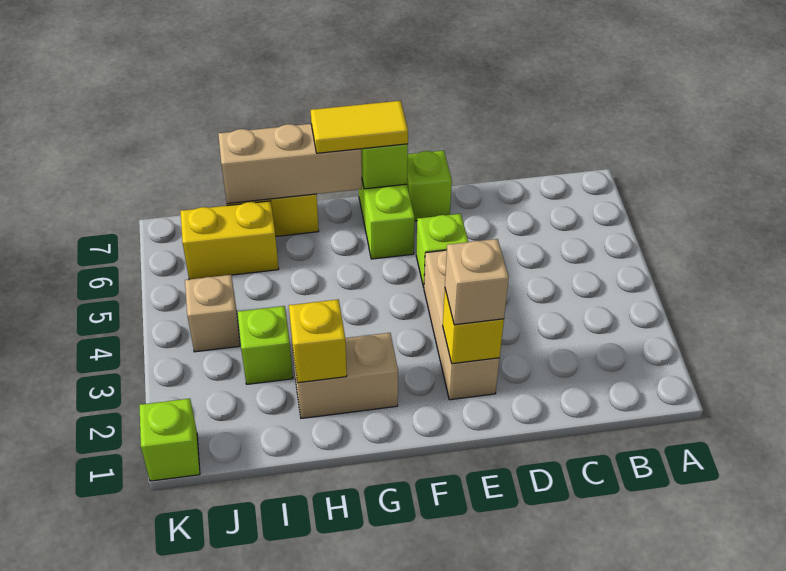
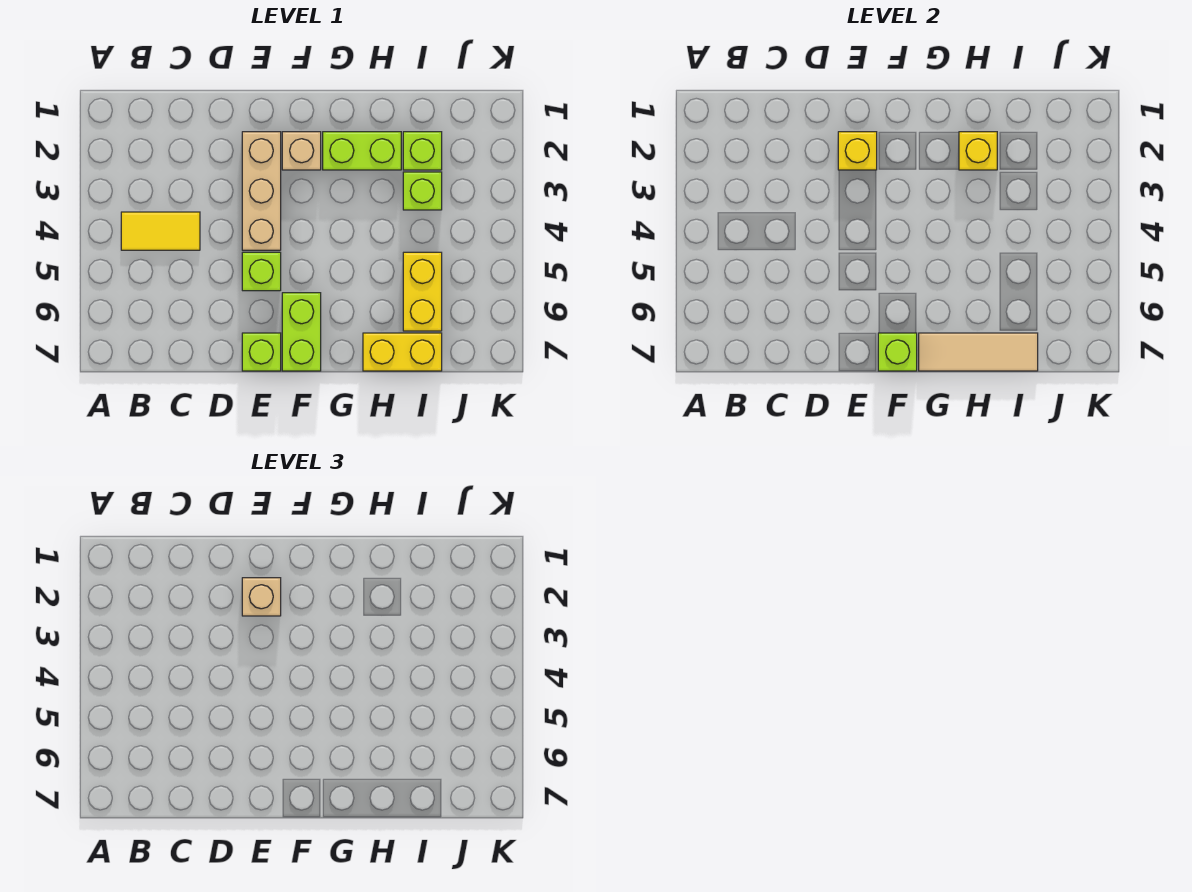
yellow tile F7:G7 level 3 -> yellow tile B4:C4 level 1
tan brick G2:H2 level 1 -> lime brick G2:H2 level 1
tan brick G7:I7 level 2 -> tan tile G7:I7 level 2
yellow brick I6:J6 level 1 -> yellow brick I5:I6 level 1
tan brick J4 level 1 -> tan brick F2 level 1
lime brick K1 level 1 -> lime brick I2 level 1

